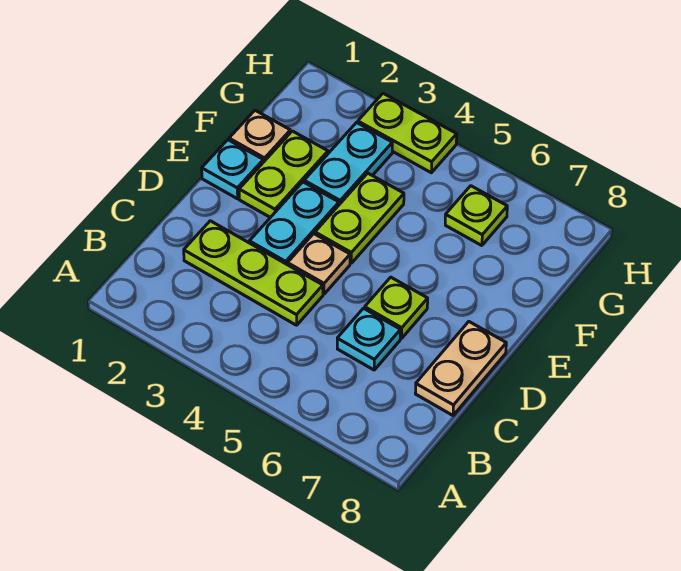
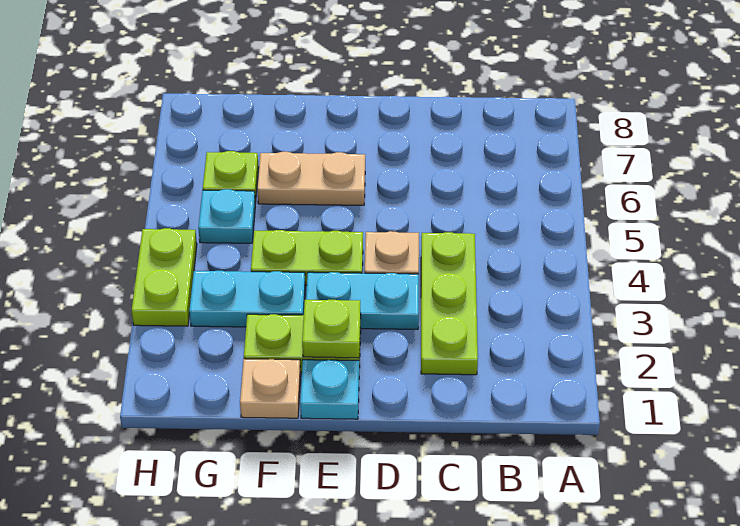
cyan plate C6 level 1 -> cyan plate G5 level 1
tan plate C8:D8 level 1 -> tan plate E6:F6 level 1
lime plate D6 level 1 -> lime plate E2 level 2

